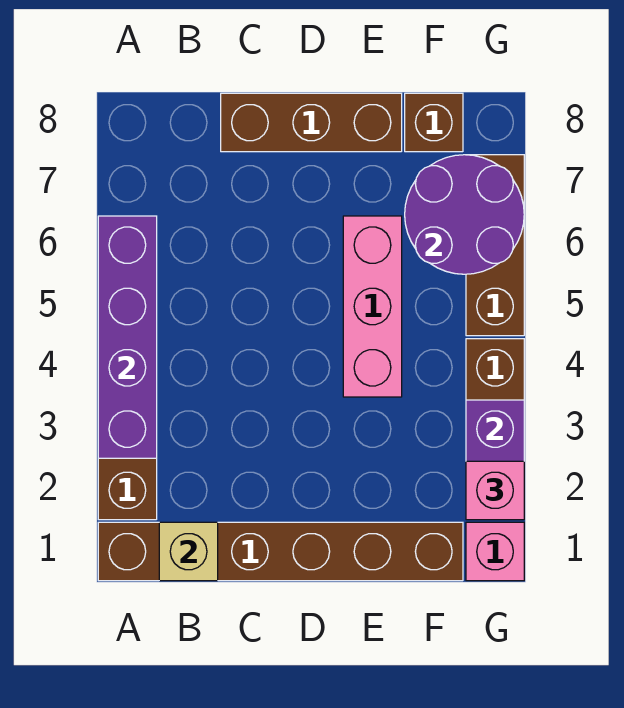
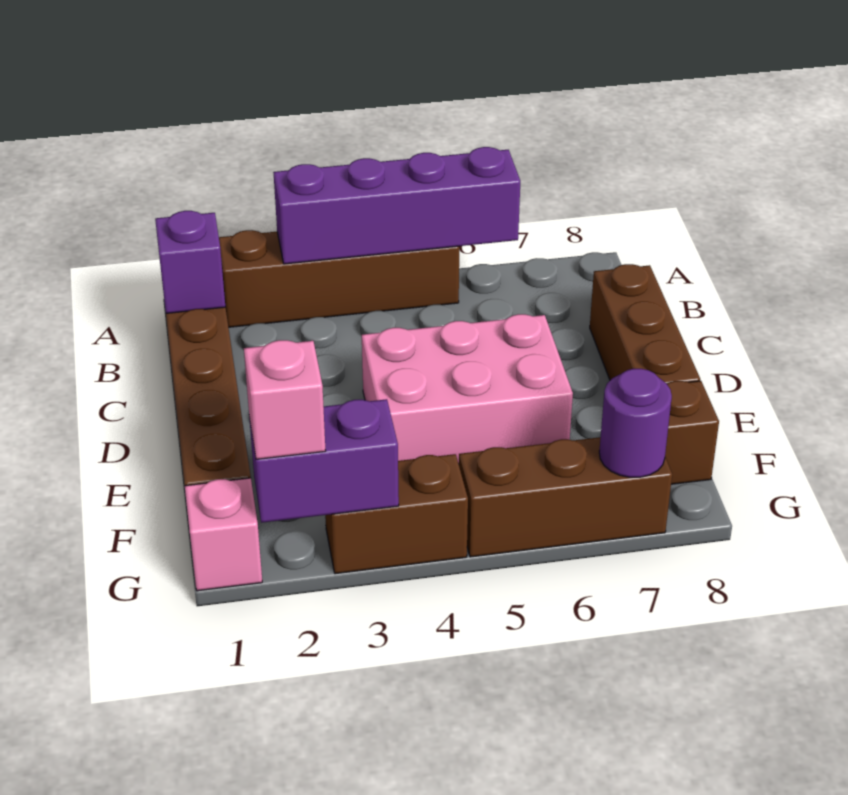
tan brick B1 level 2 -> purple brick B1 level 2
pink brick E4:E6 level 1 -> pink brick D4:E6 level 1
purple round brick F6:G7 level 2 -> purple round brick G7 level 2

